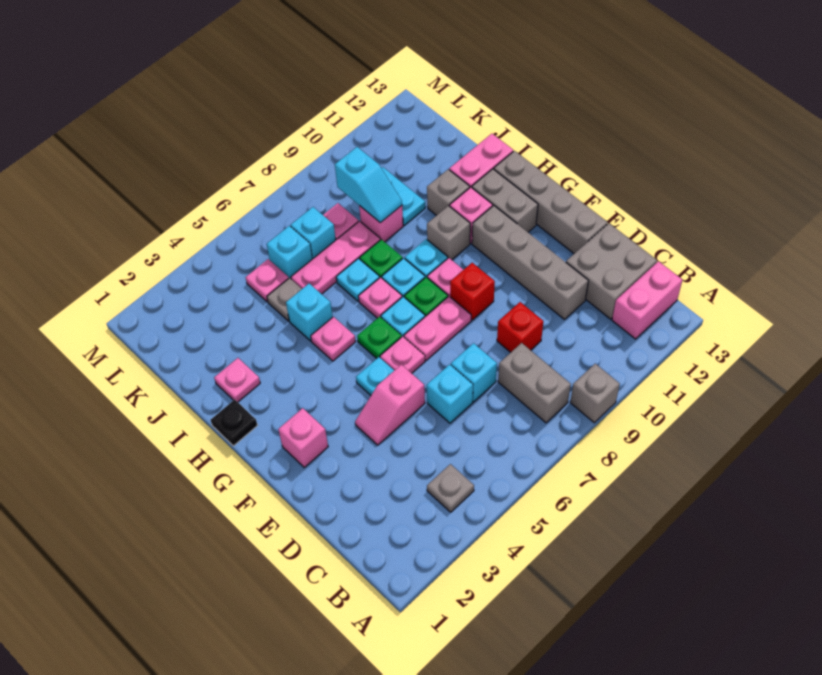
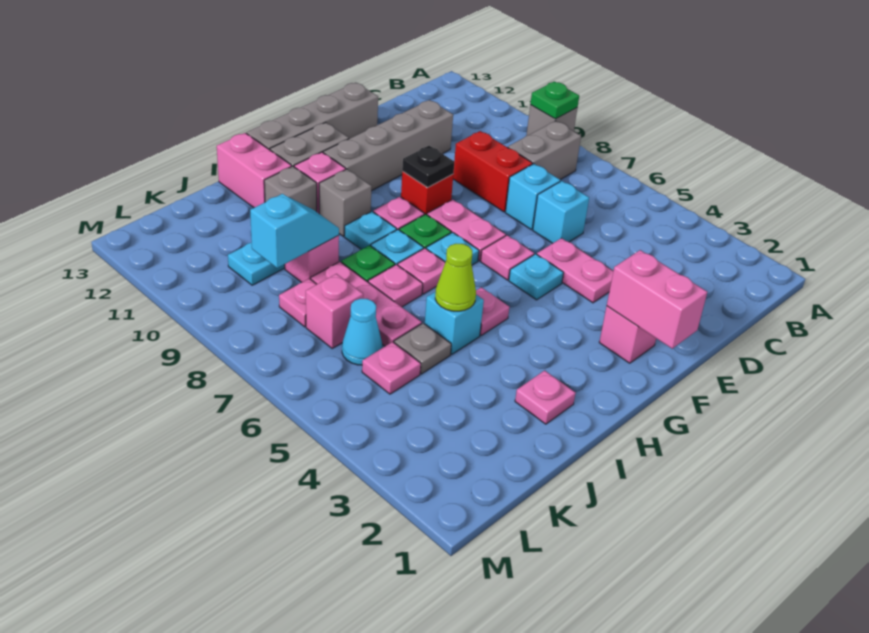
grey plate B4 level 1 -> none
pink brick B12:B13 level 1 -> pink brick F1:F2 level 2
grey brick C12:D13 level 1 -> none
red brick D9 level 1 -> red brick D8:D9 level 1
pink slope E4:E5 level 1 top 5 -> pink plate E4:E5 level 1
green plate G6 level 1 -> green plate A9 level 2
black plate H1 level 1 -> black plate F9 level 2
none -> lime cone I5 level 2
cyan plate I7 level 1 -> pink plate I7 level 1
cyan brick K6 level 1 -> cyan cone K6 level 1
cyan brick K7 level 1 -> pink brick K7 level 1

